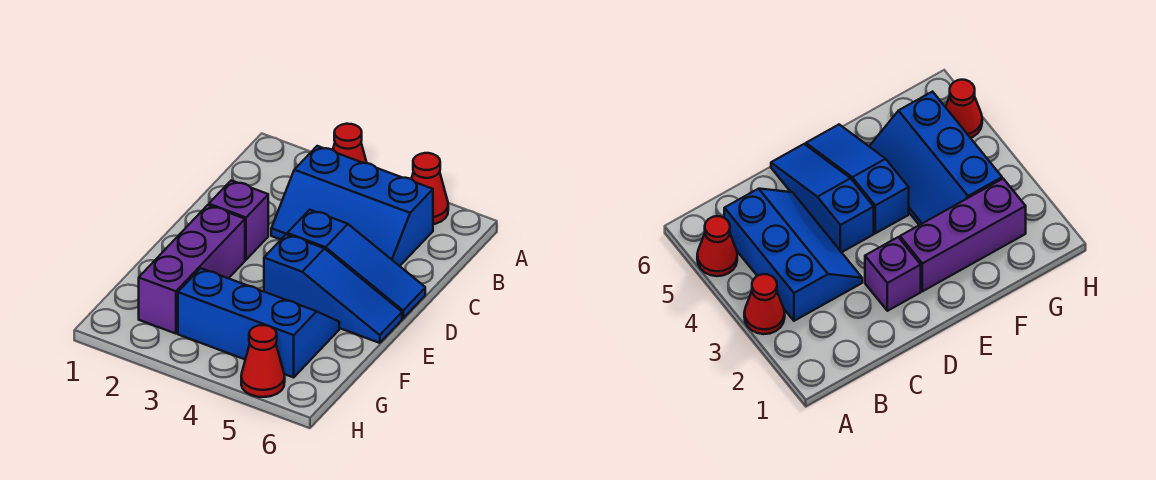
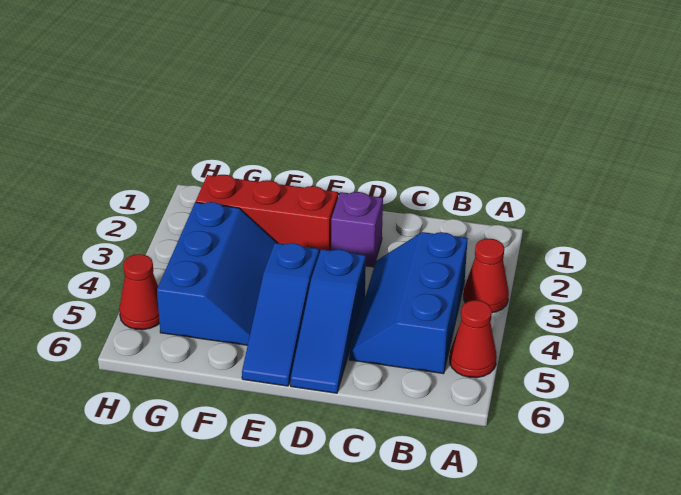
purple brick E2:G2 level 1 -> red brick E2:G2 level 1

